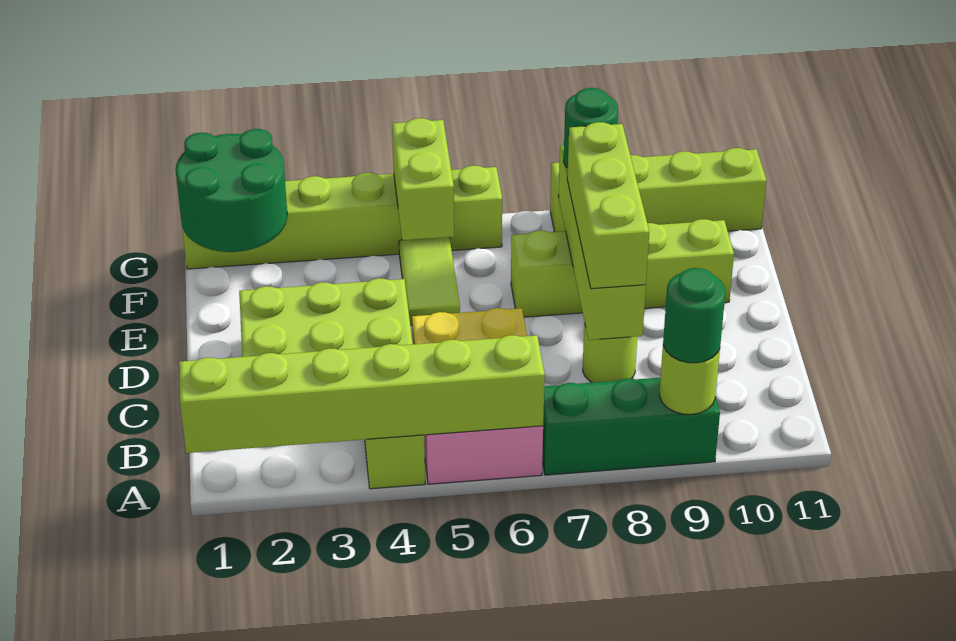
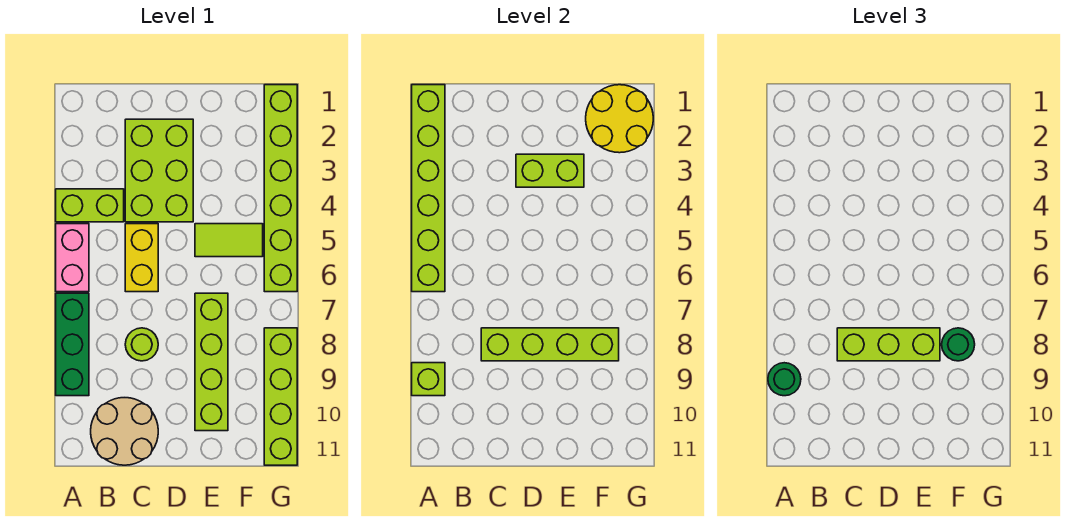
lime round brick A9 level 2 -> lime brick A9 level 2
none -> tan round brick B10:C11 level 1
green round brick F1:G2 level 2 -> yellow round brick F1:G2 level 2
lime brick F5:G5 level 2 -> lime brick D3:E3 level 2

